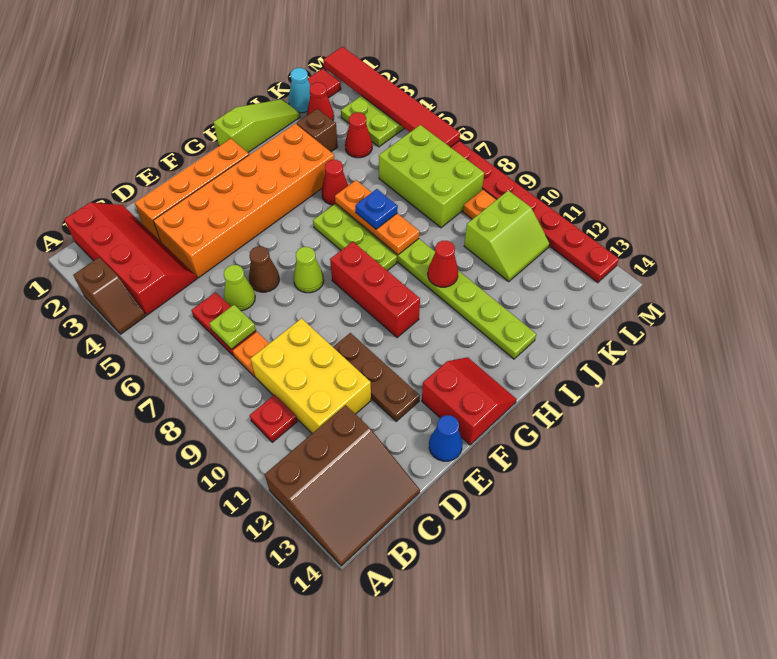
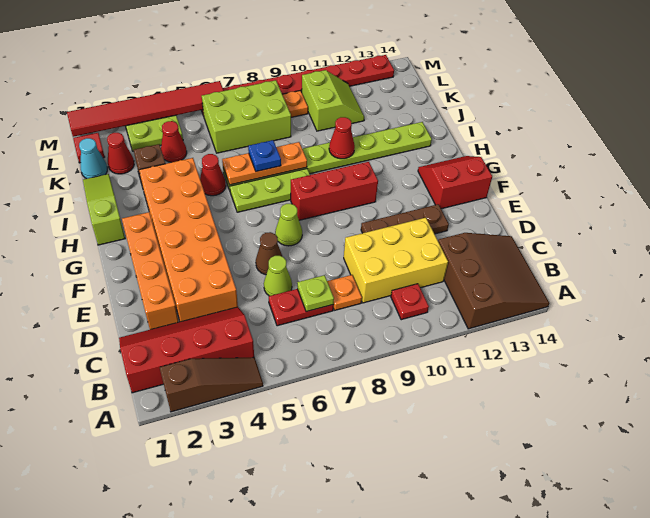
brown slope A3:A4 level 1 top 3 -> brown slope A2:A4 level 1 top 2
blue cone E14 level 1 -> none

